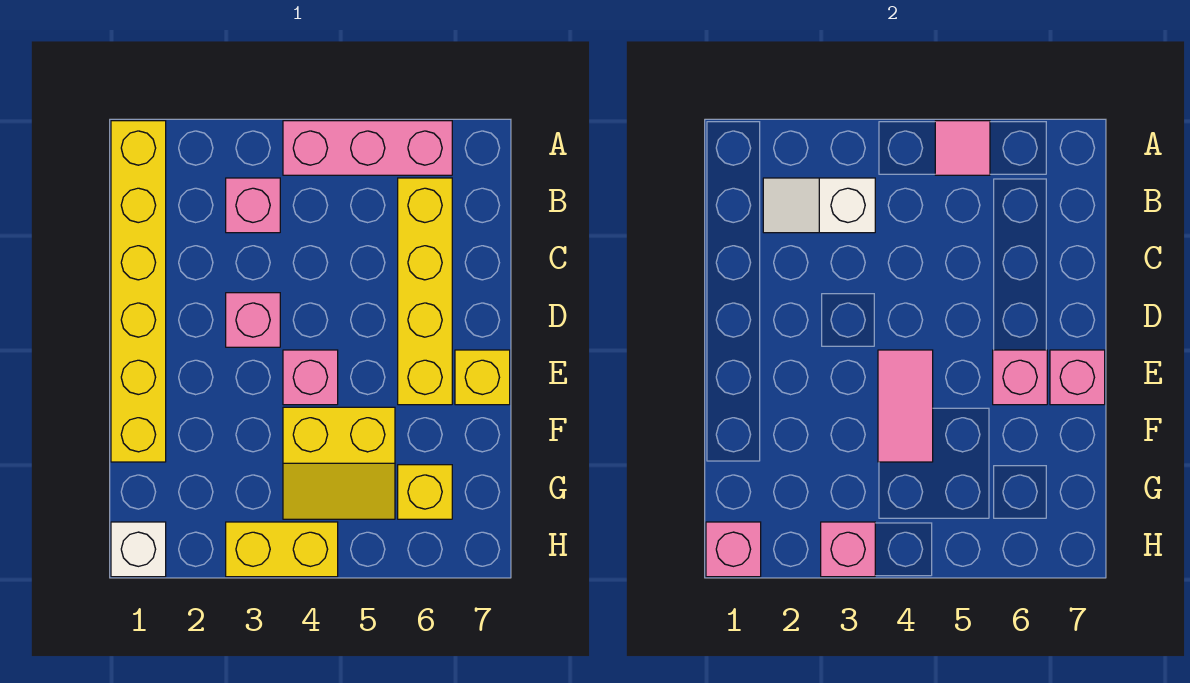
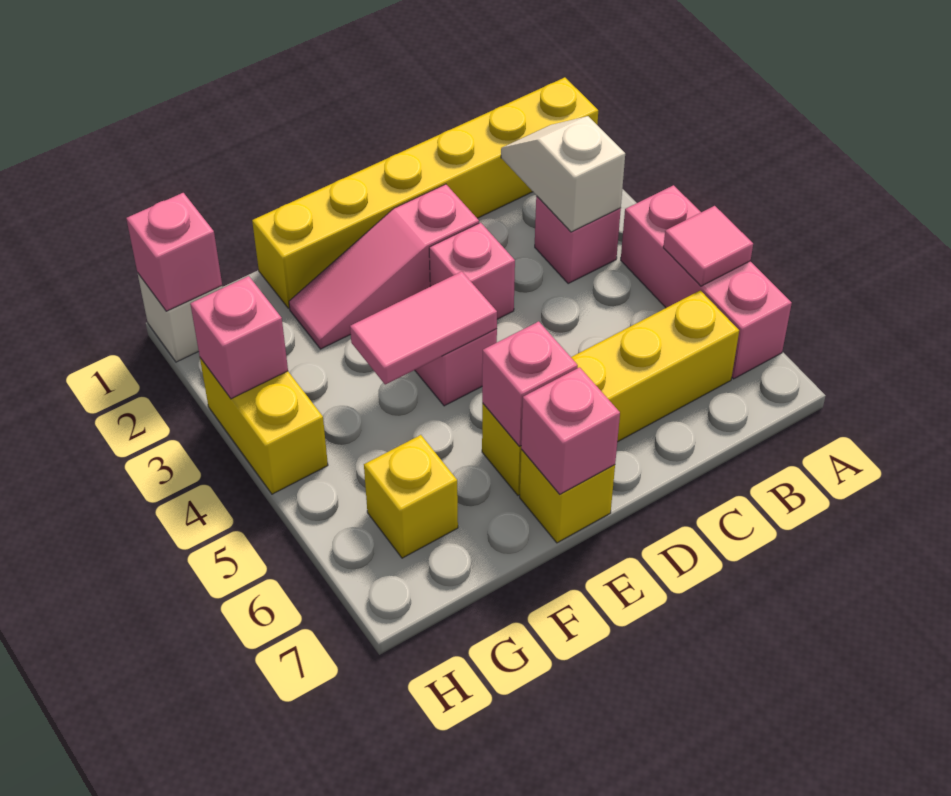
none -> pink slope D2:F2 level 1 top D
yellow slope F4:G5 level 1 top F -> none

